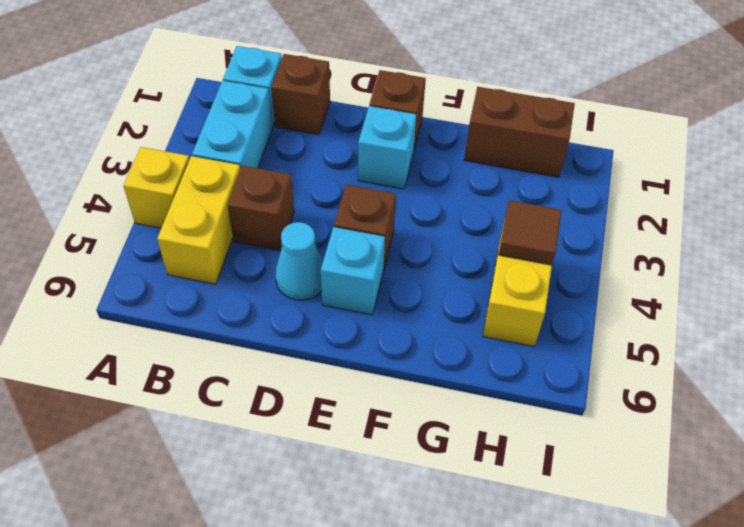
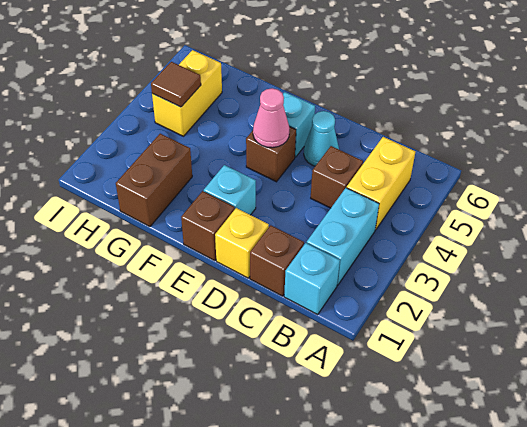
yellow brick A4 level 1 -> yellow brick D1 level 1
none -> pink cone E4 level 2
brown brick G1:H1 level 1 -> brown brick G1:G2 level 1

